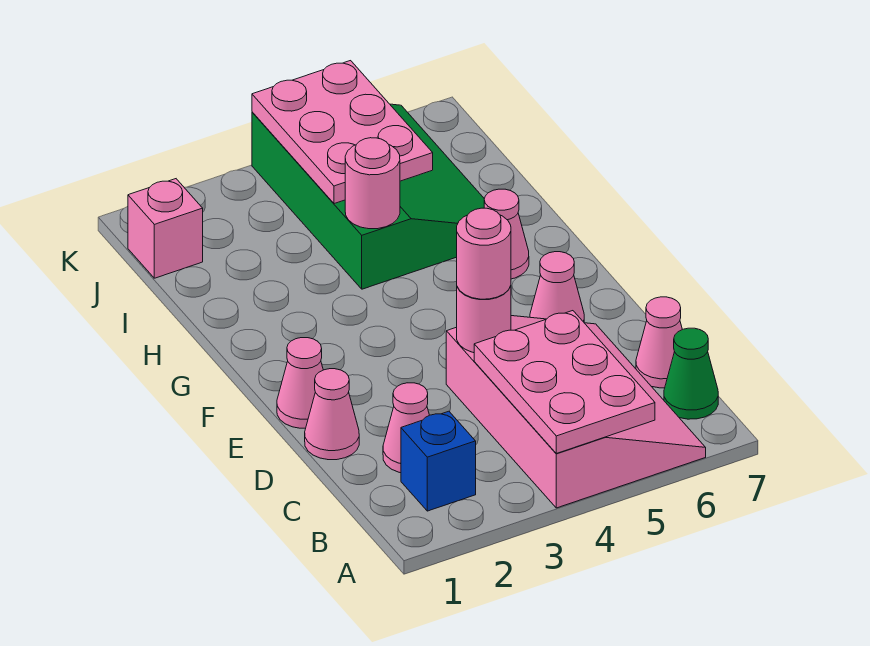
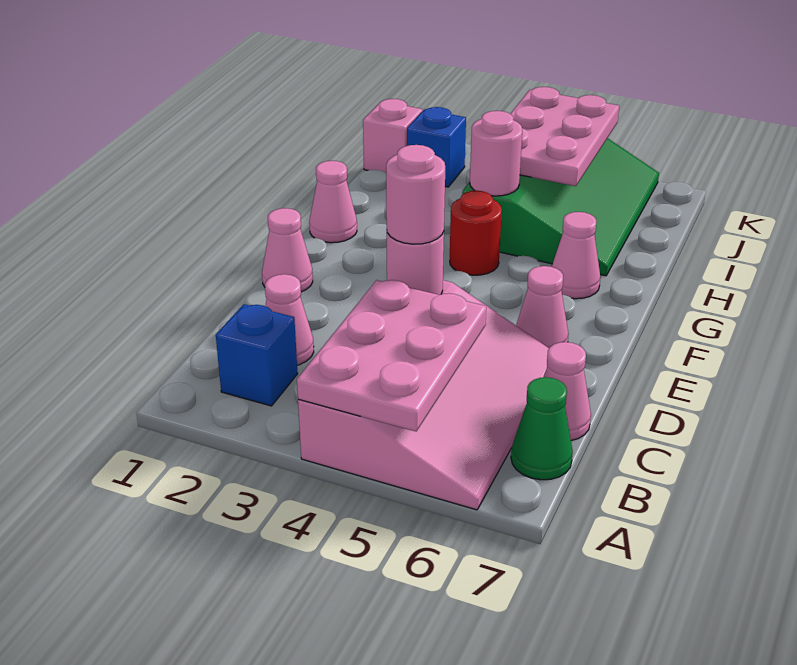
pink cone D1 level 1 -> pink cone G1 level 1
none -> red round brick G4 level 1
none -> blue brick J2 level 1

